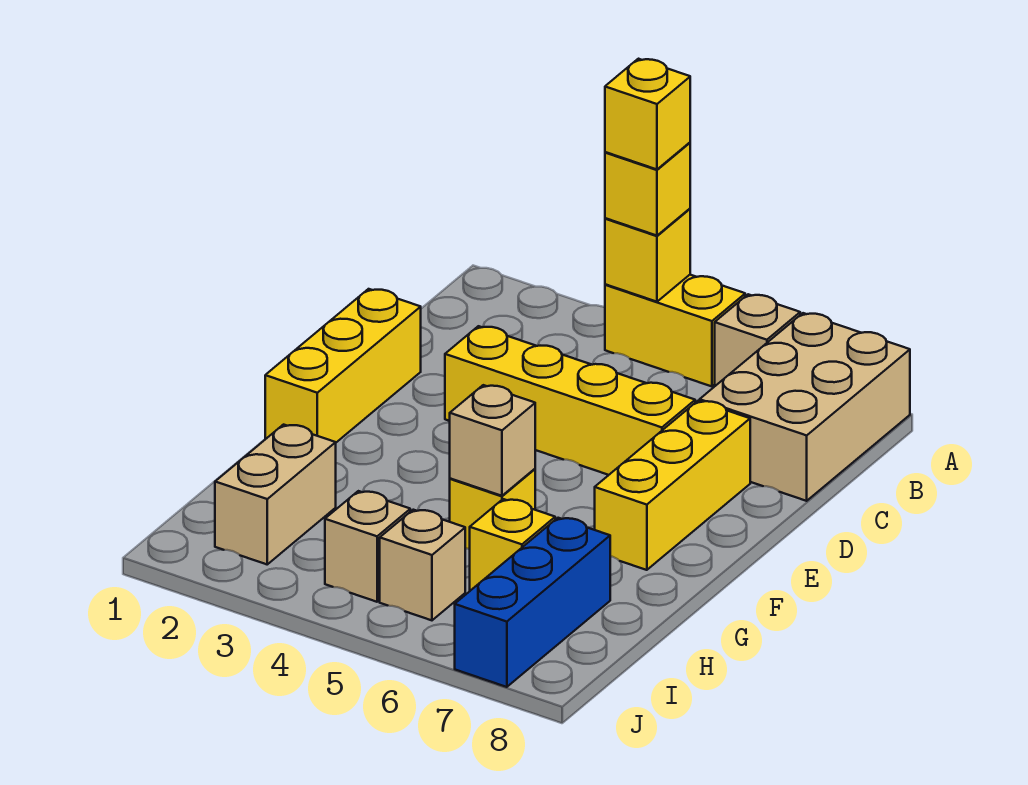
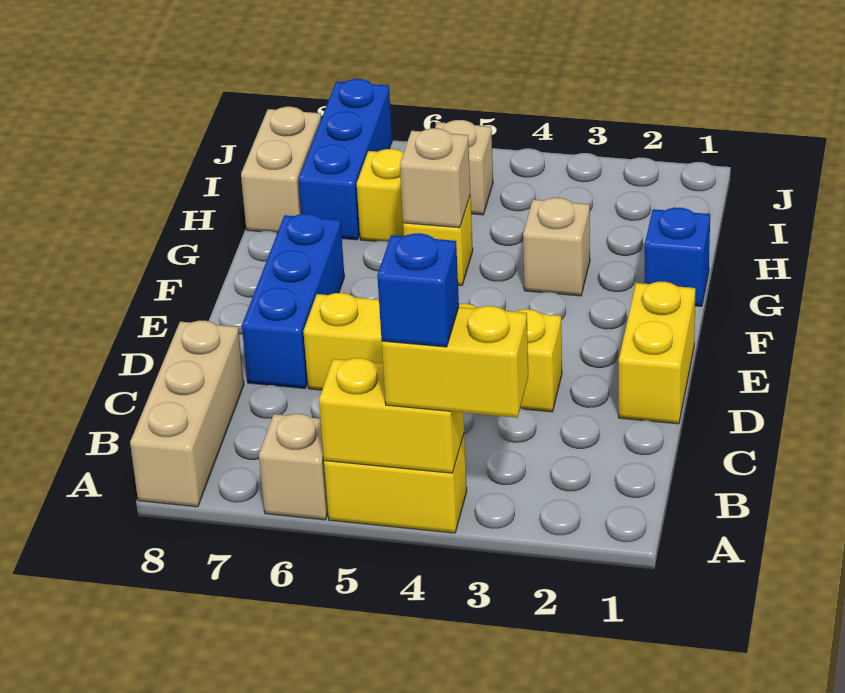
yellow brick A4 level 2 -> yellow brick A4:A5 level 2
yellow brick A4 level 3 -> yellow brick A3:A4 level 3
yellow brick A4 level 4 -> blue brick A4 level 4
tan brick A7:C8 level 1 -> tan brick A8:C8 level 1
yellow brick D1:F1 level 1 -> yellow brick D1:E1 level 1
yellow brick D7:F7 level 1 -> blue brick D7:F7 level 1
none -> blue brick G1 level 1
tan brick H2:I2 level 1 -> tan brick H8:I8 level 1
tan brick I4 level 1 -> tan brick G3 level 1

